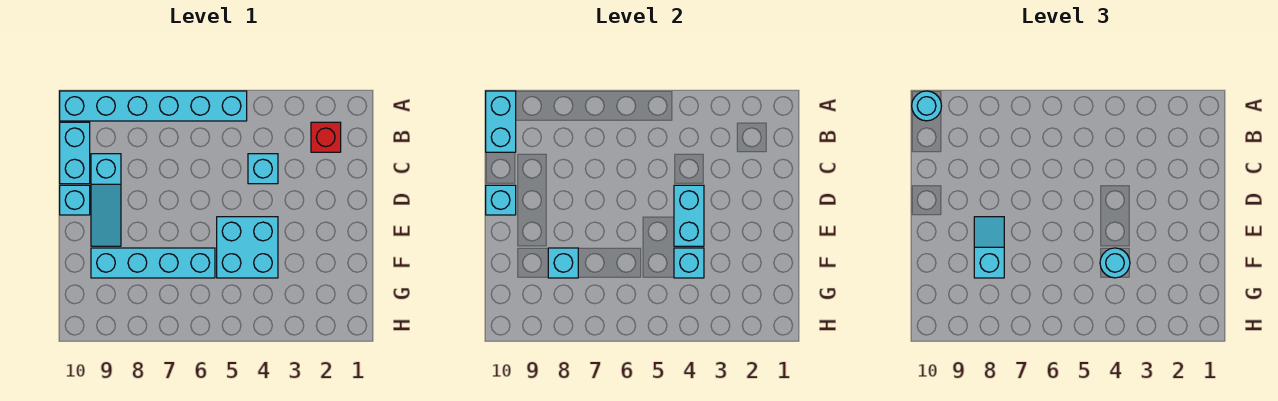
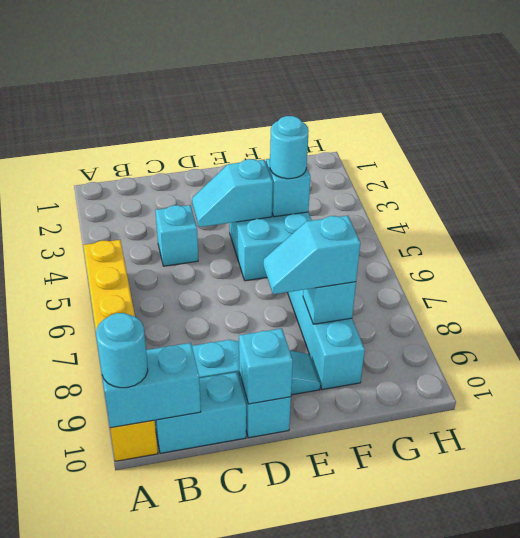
cyan brick A5:A10 level 1 -> yellow brick A5:A10 level 1
red brick B2 level 1 -> none
cyan brick D4:E4 level 2 -> cyan slope D4:E4 level 2 top E

